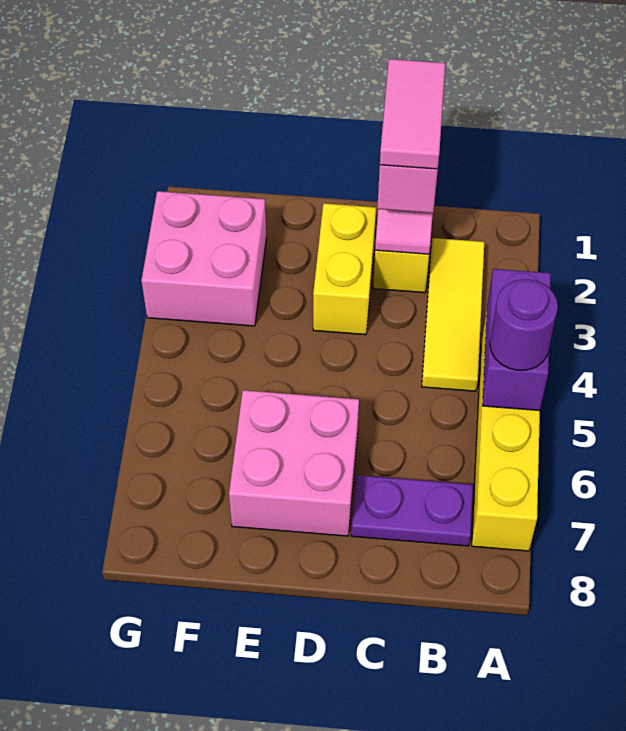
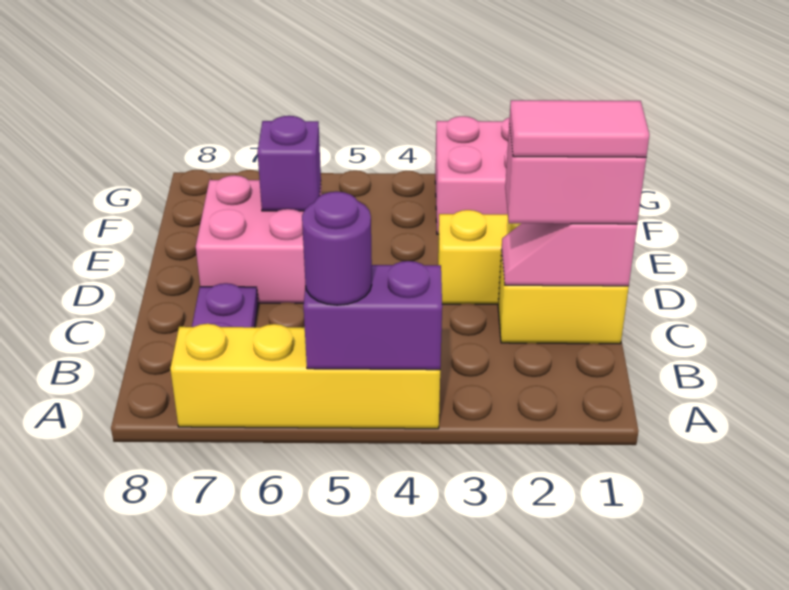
yellow tile B2:B4 level 1 -> none
none -> purple brick E6 level 2

